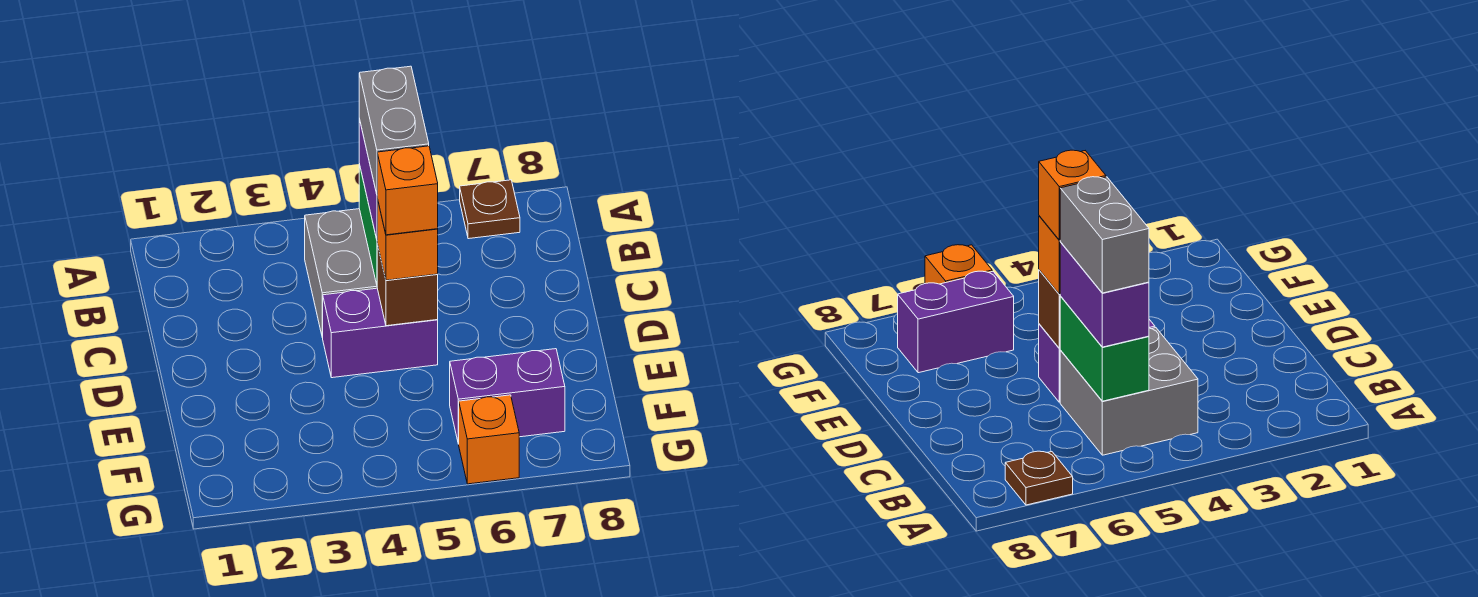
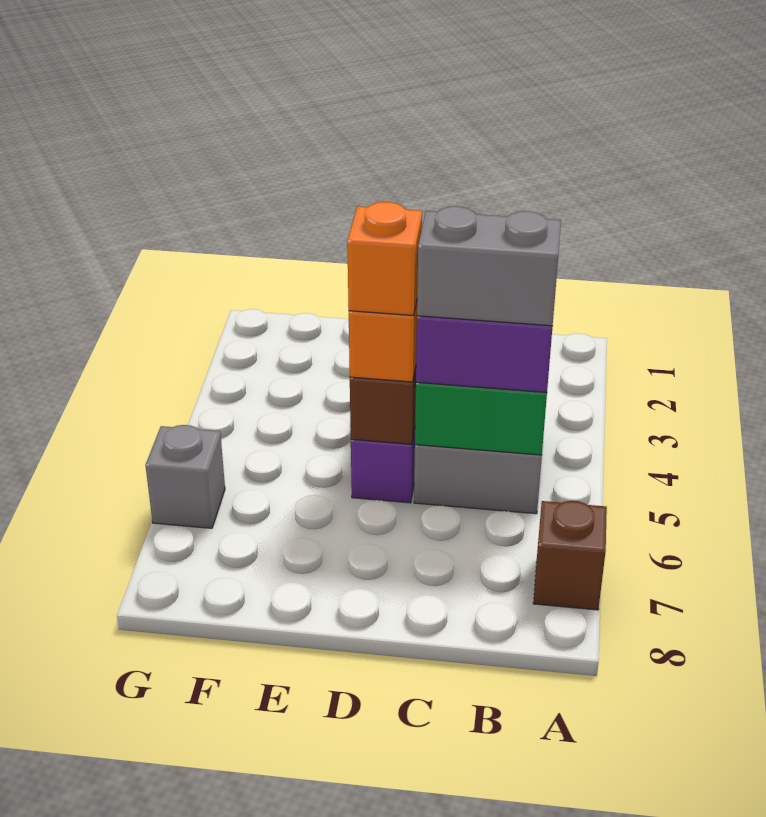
brown plate A7 level 1 -> brown brick A7 level 1
purple brick F6:F7 level 1 -> none
orange brick G6 level 1 -> grey brick G6 level 1

